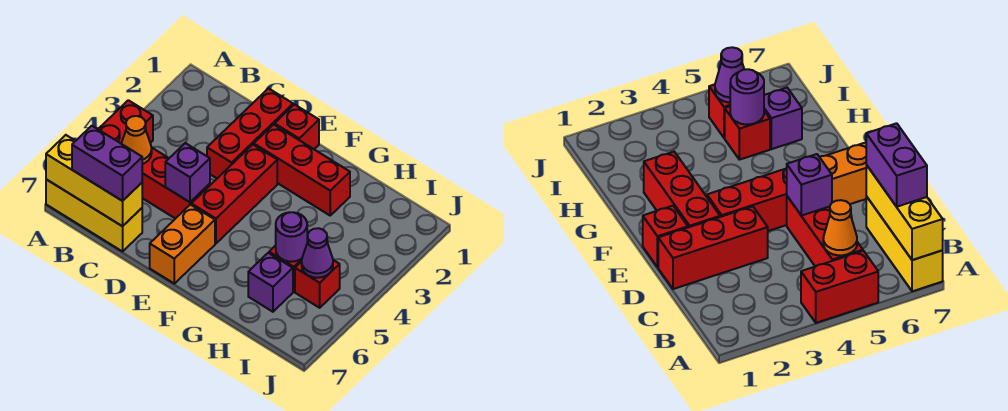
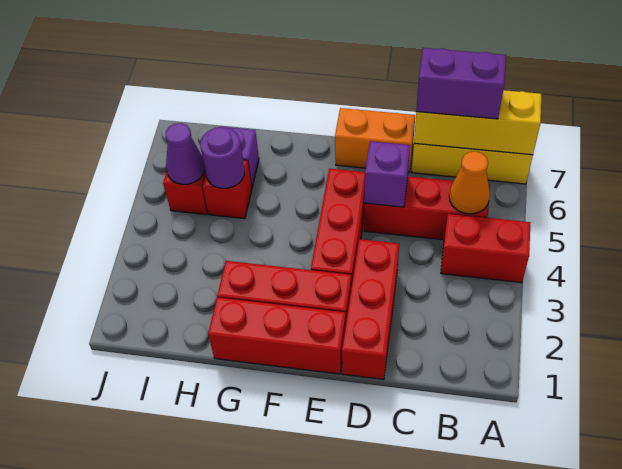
red brick A4:A5 level 1 -> red brick A4:B4 level 1
red brick E1 level 1 -> red brick E1:G1 level 1
orange brick E6:E7 level 1 -> orange brick D7:E7 level 1

